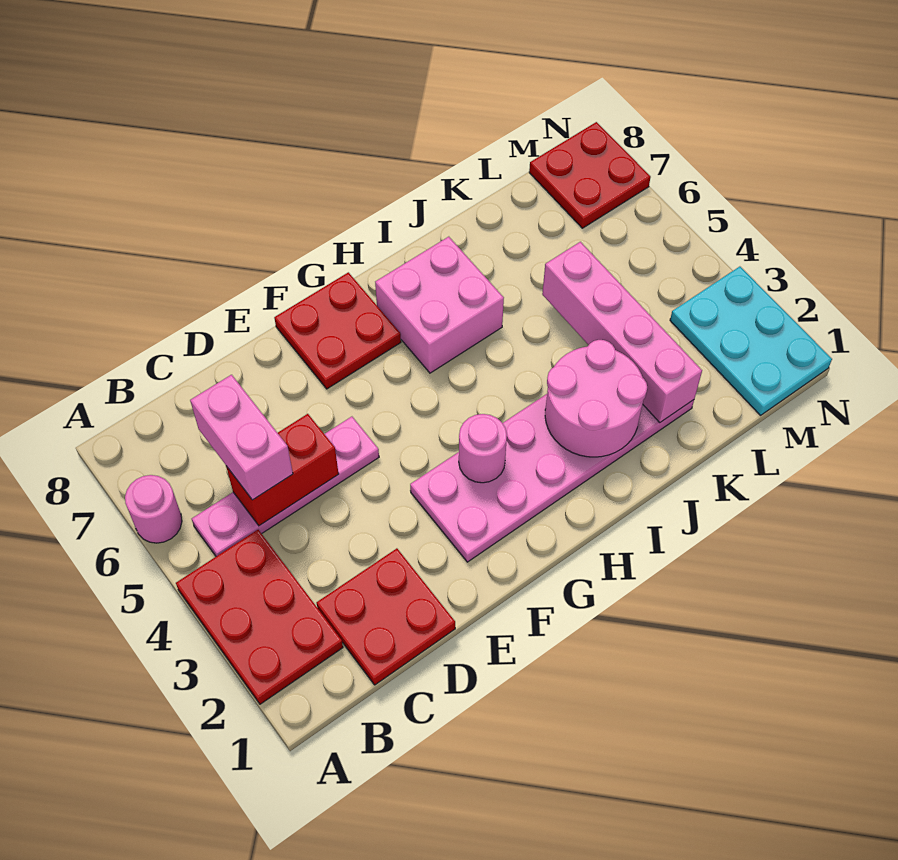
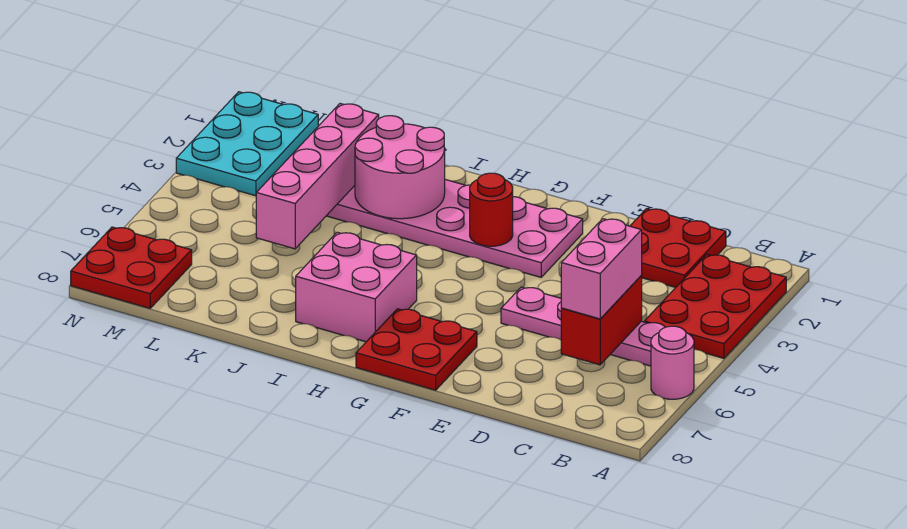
red brick C5:D5 level 2 -> red brick C5:C6 level 2
pink round brick G3 level 2 -> red round brick G3 level 2

